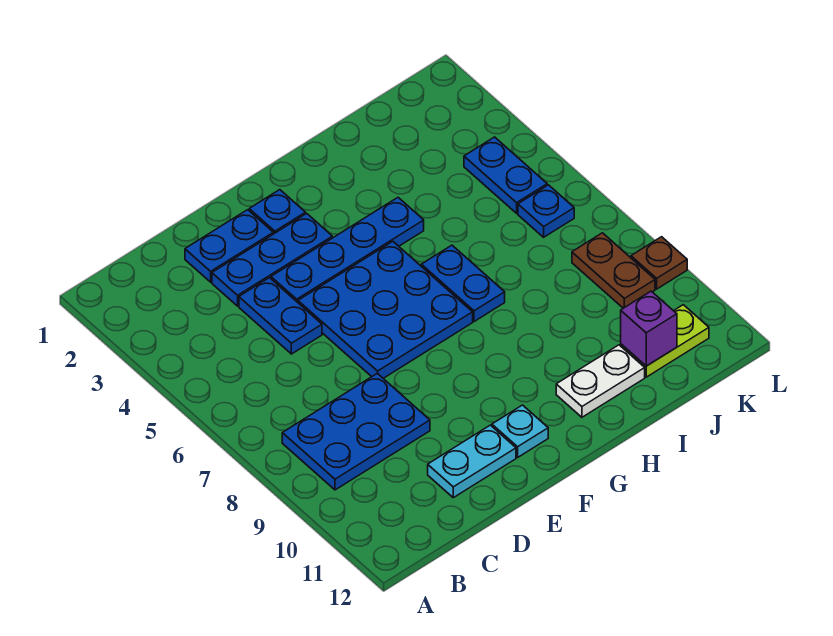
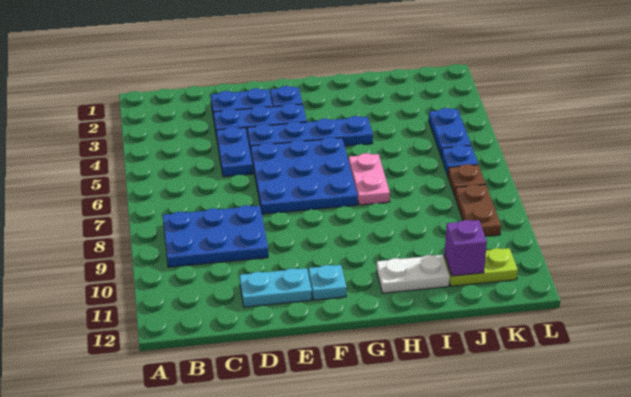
blue plate H6:H7 level 1 -> pink plate H6:H7 level 1
brown plate L9 level 1 -> brown plate K7 level 1

